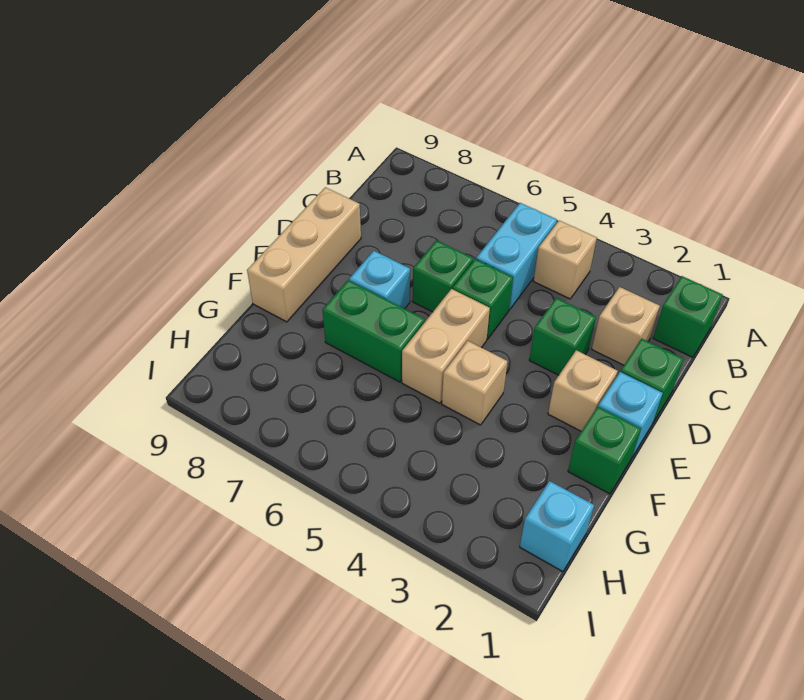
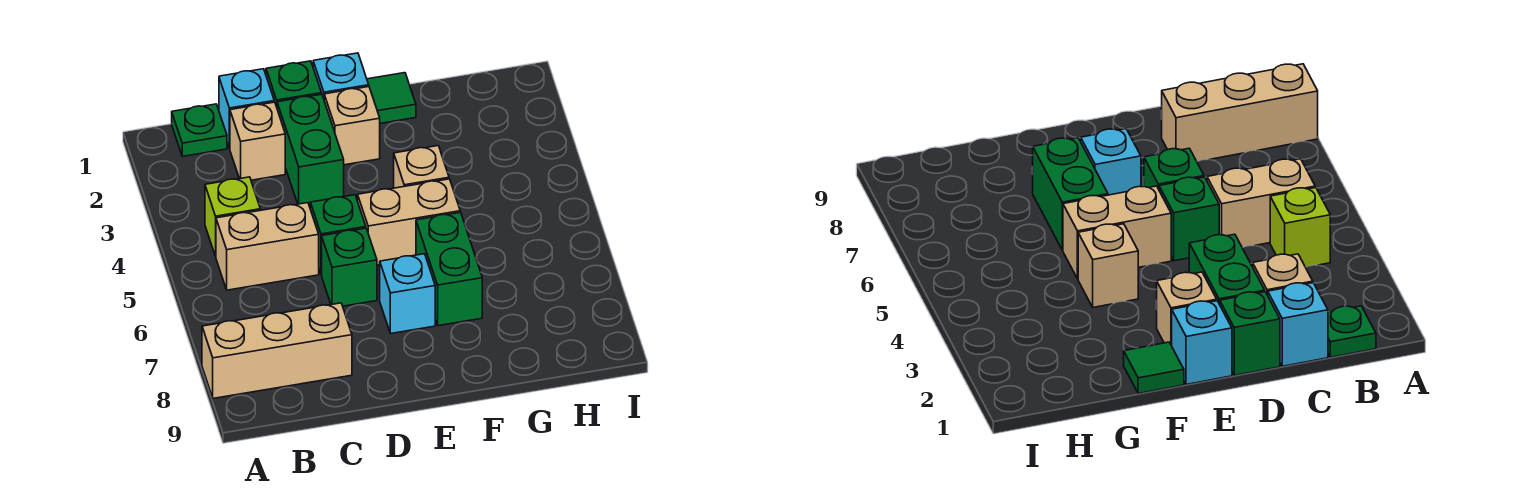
green brick B1 level 1 -> green plate B1 level 1
tan brick B4 level 1 -> lime brick B4 level 1
cyan brick B5:C5 level 1 -> tan brick B5:C5 level 1
green brick D3 level 1 -> green brick D2:D3 level 1
tan brick D9:F9 level 1 -> tan brick A8:C8 level 1
green brick F1 level 1 -> green tile F1 level 1
cyan brick H1 level 1 -> cyan brick C1 level 1

